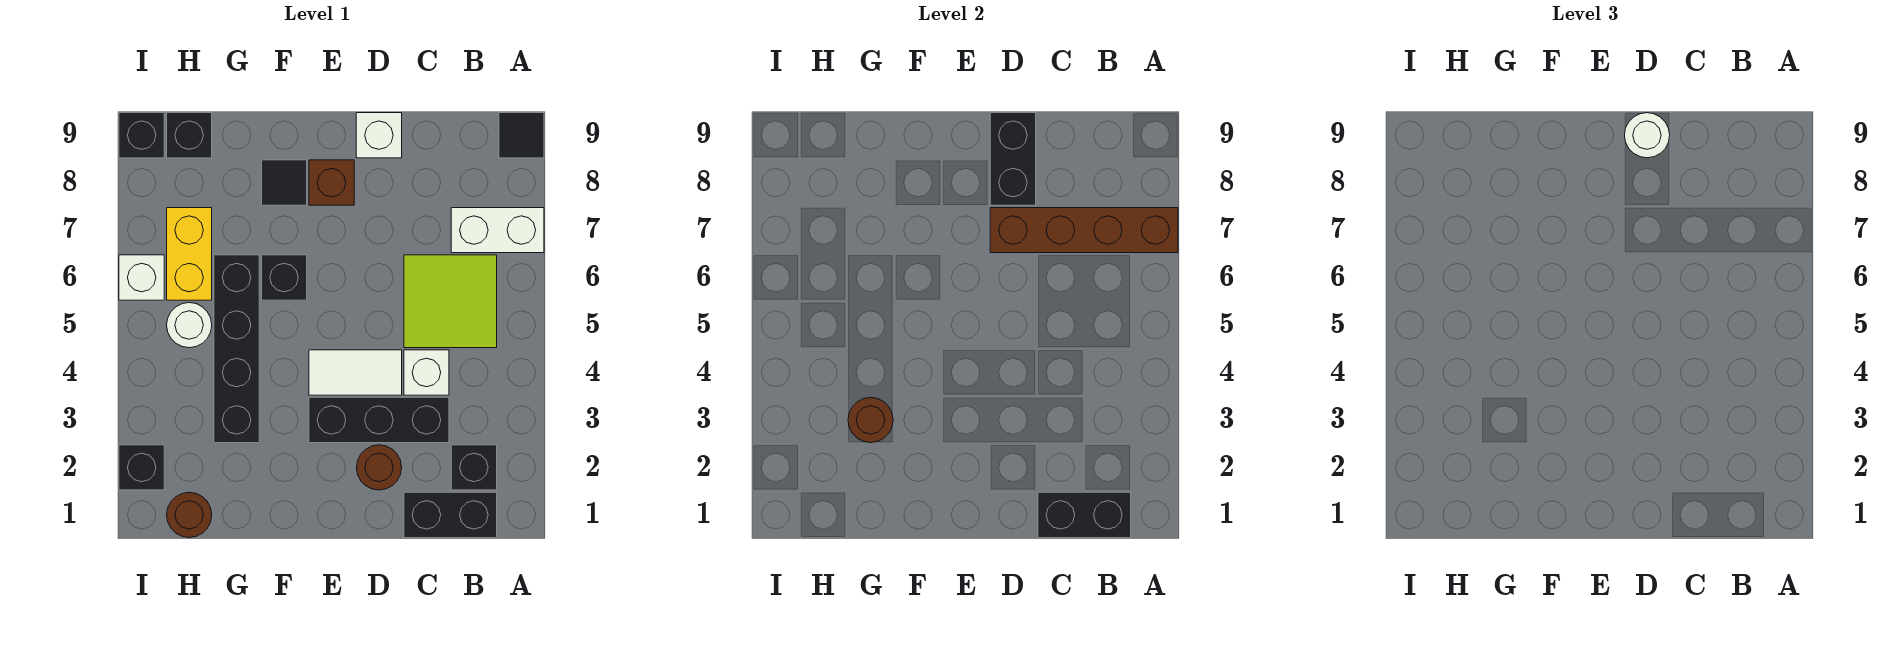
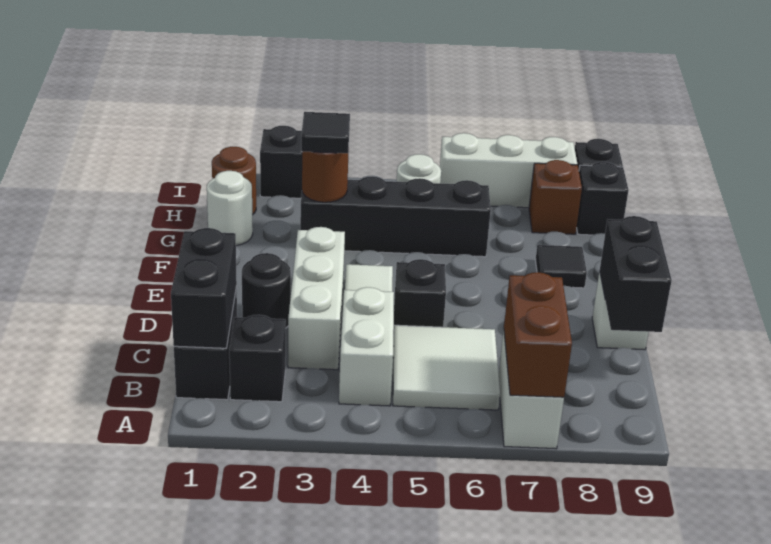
brown brick A7:D7 level 2 -> brown brick A7:B7 level 2
black tile A9 level 1 -> black tile G3 level 3
lime tile B5:C6 level 1 -> white tile B5:C6 level 1
black brick C3:E3 level 1 -> white brick C3:E3 level 1
white brick C4 level 1 -> white brick B4:C4 level 1
brown round brick D2 level 1 -> black round brick D2 level 1
black brick D8:D9 level 2 -> black brick C9:D9 level 2
white round brick D9 level 3 -> white round brick G1 level 1
brown brick E8 level 1 -> brown brick H8 level 1
black brick F6 level 1 -> black brick D5 level 1
yellow brick H6:H7 level 1 -> none
white brick I6 level 1 -> white brick I6:I8 level 1

